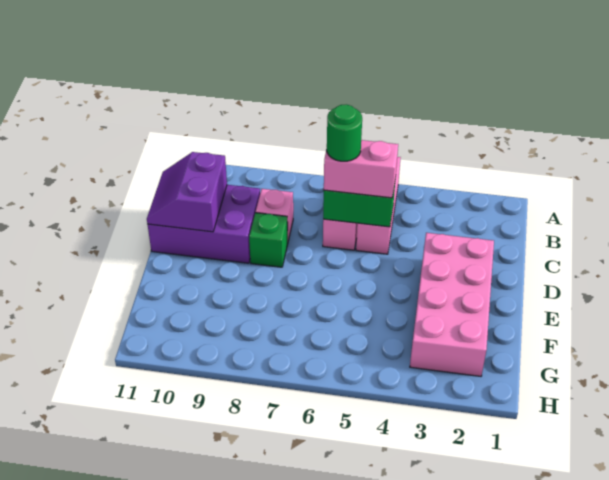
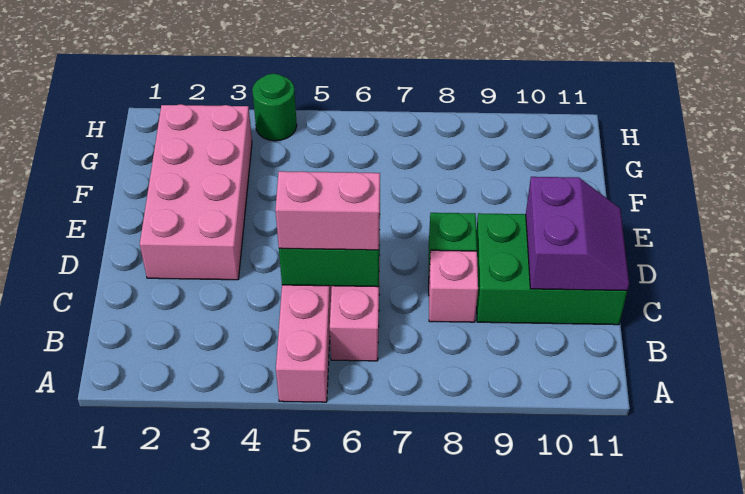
green round brick C6 level 4 -> green round brick H4 level 1
purple brick C9:D11 level 1 -> green brick C9:D11 level 1

